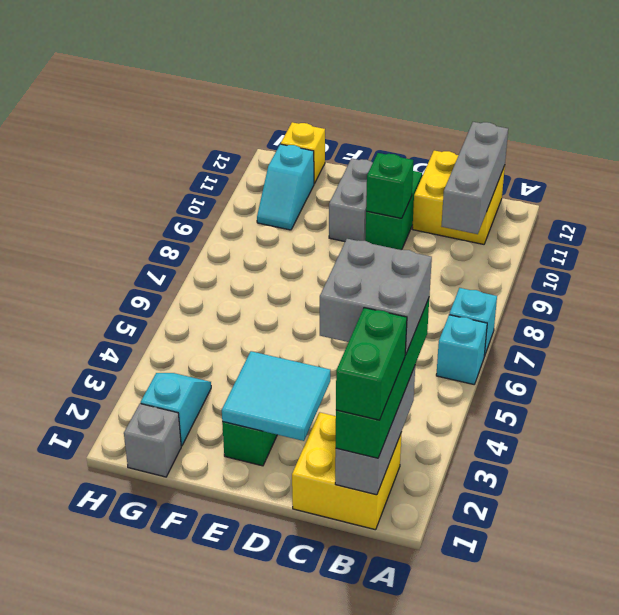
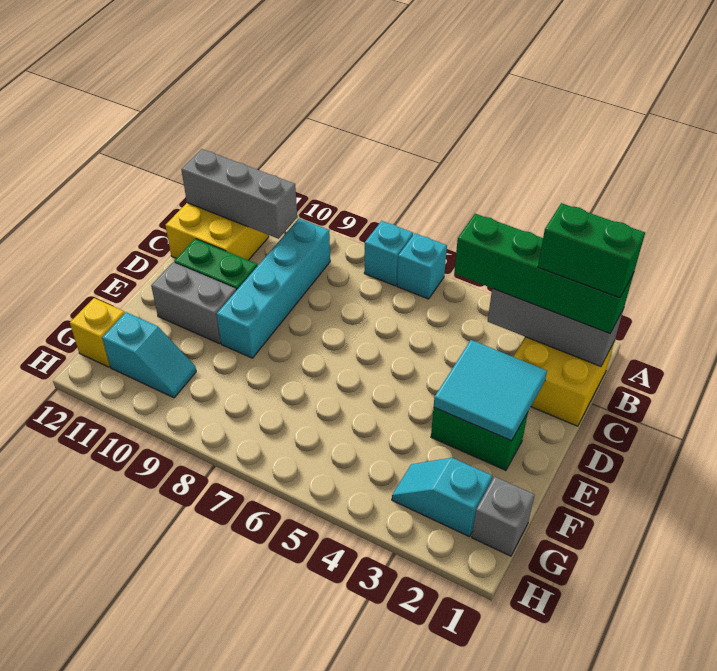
grey brick B3:C4 level 4 -> none
none -> cyan brick B9:E9 level 1
green brick D10 level 2 -> none

